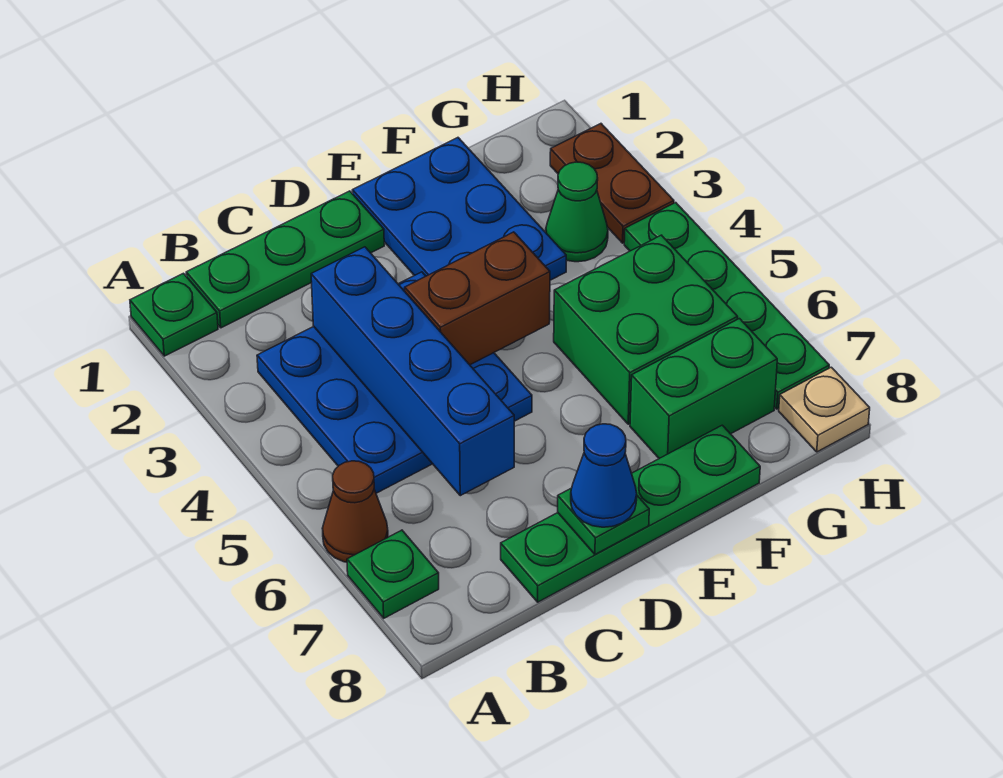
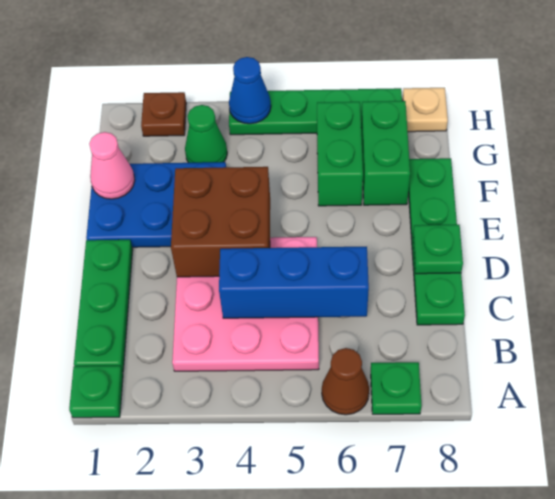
blue plate B3:D5 level 1 -> pink plate B3:D5 level 1
blue brick C3:C6 level 2 -> blue brick C4:C6 level 2
brown brick D4:E4 level 2 -> brown brick D3:E4 level 2
blue cone D8 level 3 -> blue cone H4 level 2
none -> pink cone F1 level 2
green brick F5:G6 level 1 -> green brick F6:G6 level 1
brown plate H2:H3 level 1 -> brown plate H2 level 1

